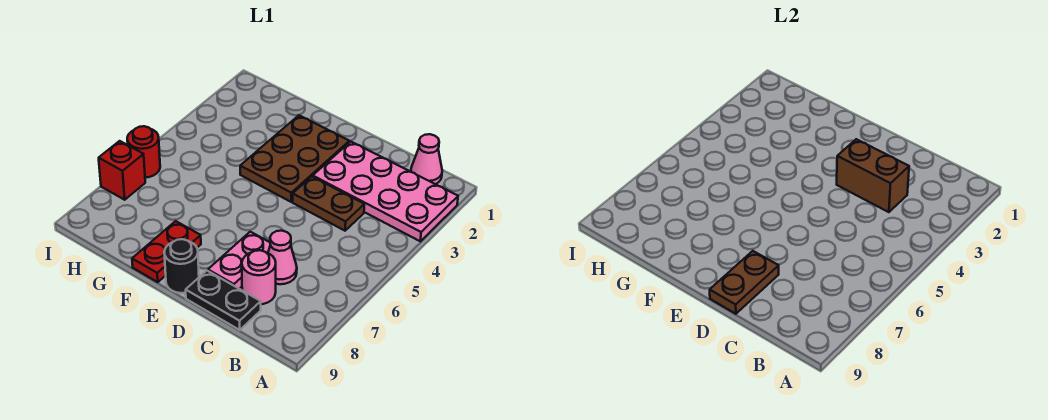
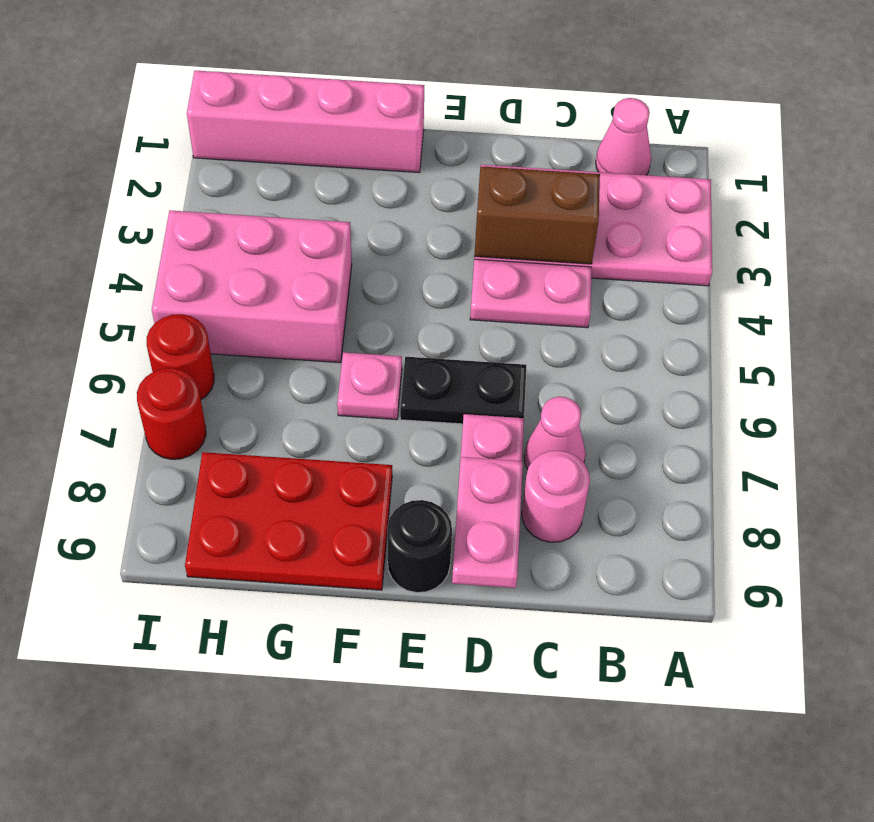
brown plate C4:D4 level 1 -> pink plate C4:D4 level 1
black plate C9:D9 level 1 -> black plate D6:E6 level 1
brown plate D8:D9 level 2 -> pink plate D8:D9 level 2
brown plate E2:F4 level 1 -> none
none -> pink brick F1:I1 level 1
none -> pink plate F6 level 1
red plate F8:F9 level 1 -> red plate F8:H9 level 1
none -> pink brick G4:I5 level 1
red brick I7 level 1 -> red round brick I7 level 1

